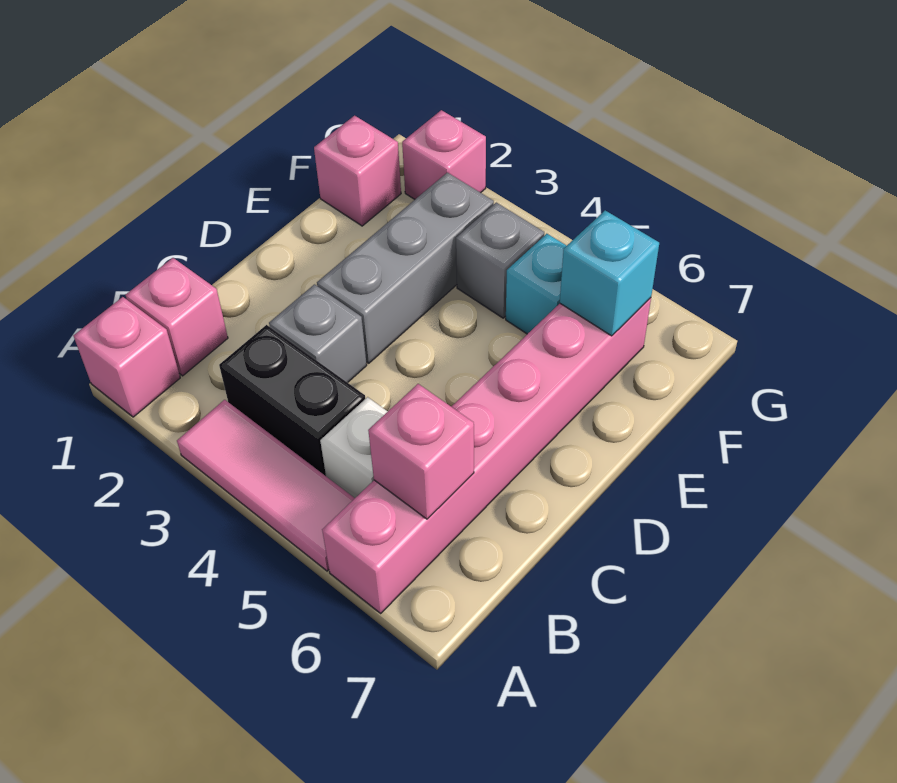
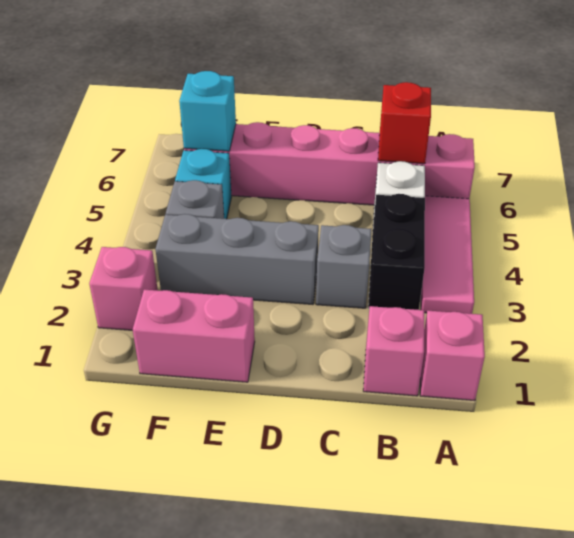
pink brick B6 level 2 -> red brick B6 level 2
pink brick F1 level 1 -> pink brick E1:F1 level 1

